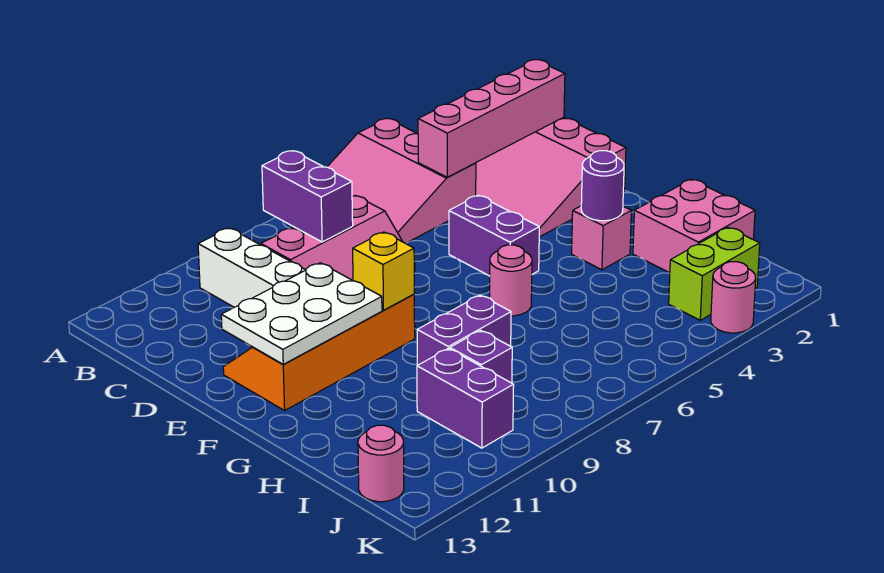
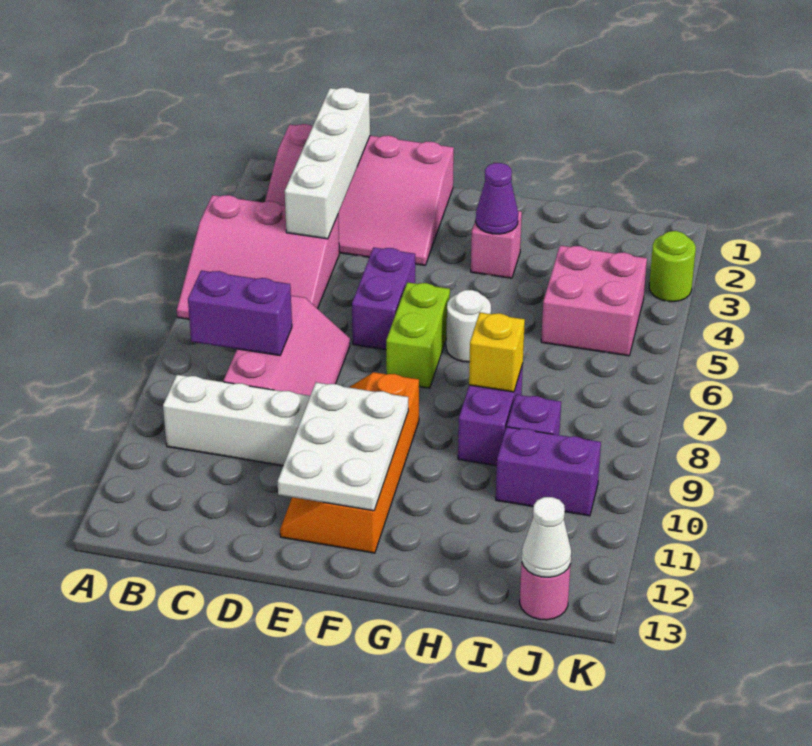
pink brick C1:C4 level 2 -> white brick C1:C4 level 2
purple brick E5:F5 level 1 -> purple brick E5:E6 level 1
yellow brick F9 level 2 -> yellow brick H8 level 2
purple round brick G3 level 2 -> purple cone G3 level 2
pink round brick G6 level 1 -> white round brick G6 level 1
pink brick H1:I2 level 1 -> pink brick I4:J5 level 1
lime brick J2:J3 level 1 -> lime brick F6:F7 level 1
none -> white cone J13 level 2
pink round brick K3 level 1 -> lime round brick K3 level 1

